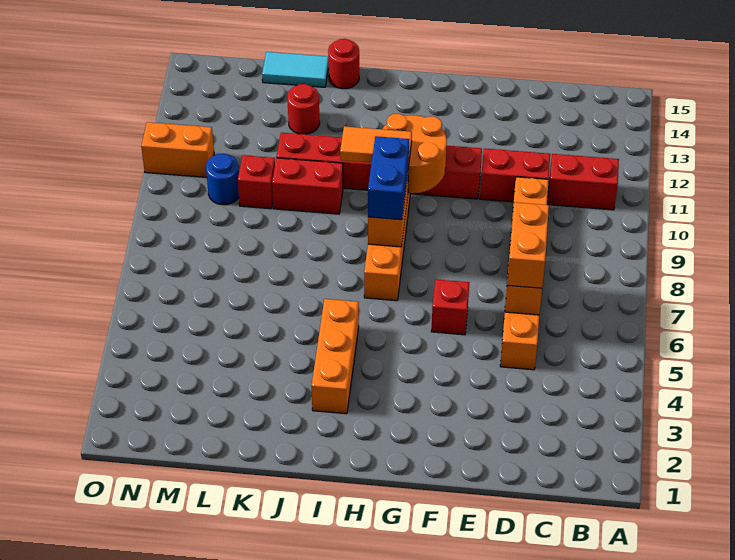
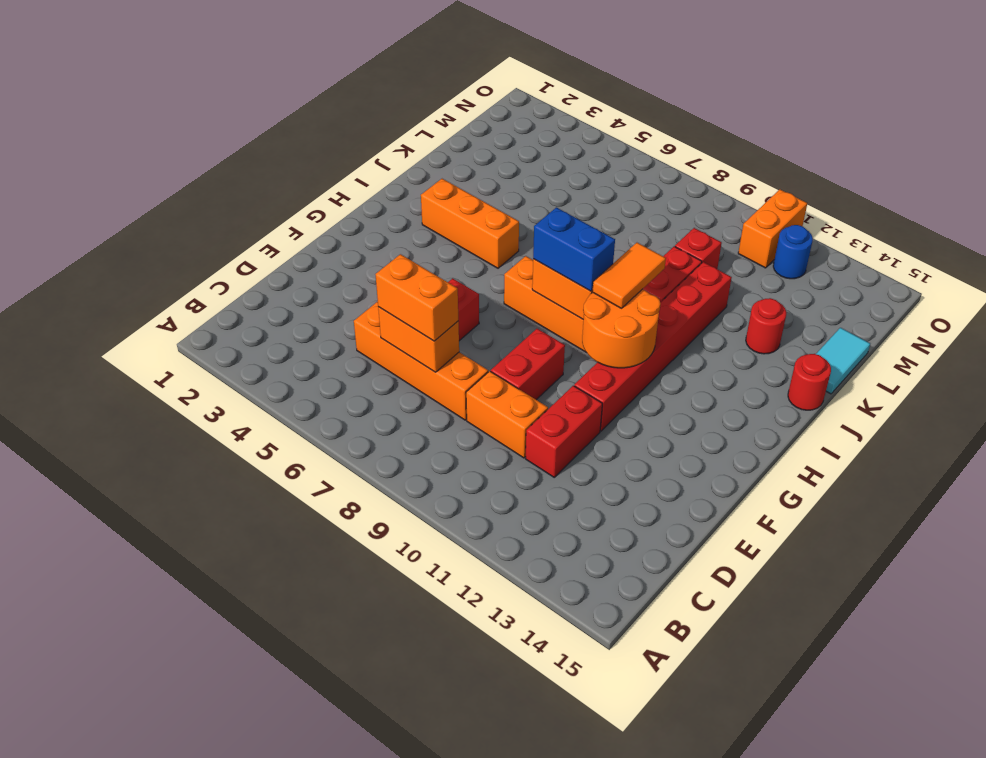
red brick B11:C11 level 1 -> red brick E9:F9 level 1
blue round brick M10 level 1 -> blue round brick N12 level 1

